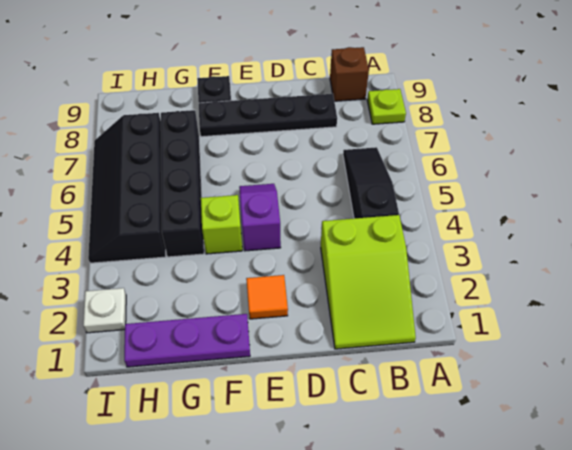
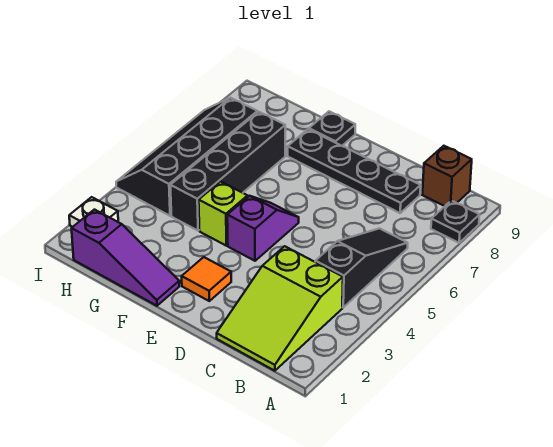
lime plate A8 level 1 -> black plate A8 level 1
purple plate F1:H1 level 1 -> purple slope F1:H1 level 1 top H

